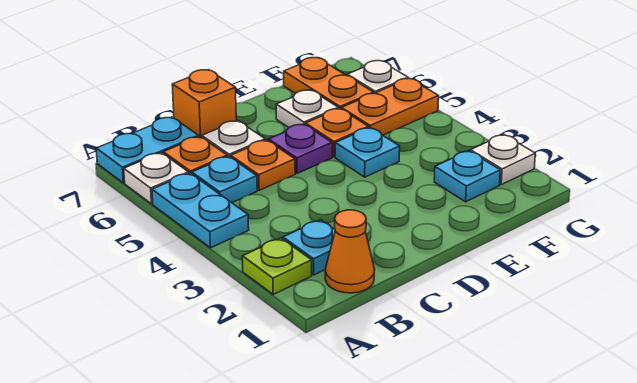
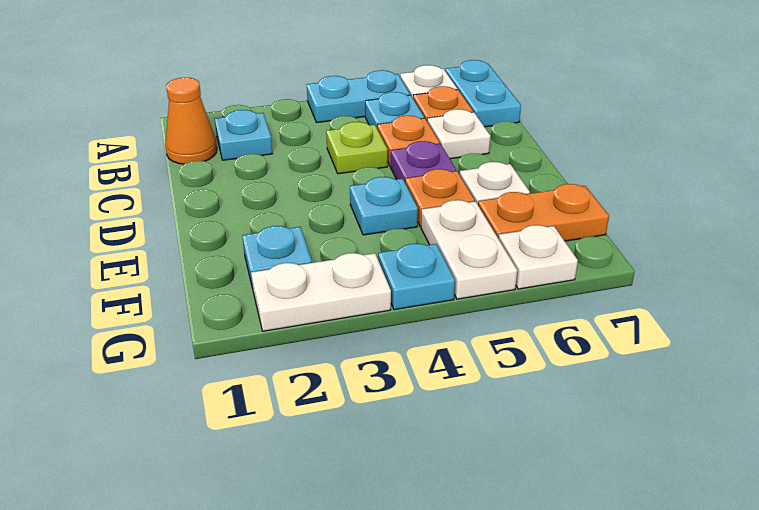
lime plate A2 level 1 -> lime plate C4 level 1
orange brick C7 level 1 -> none
orange plate F5:G5 level 1 -> white plate F5:G5 level 1
white plate G2 level 1 -> white plate G2:G3 level 1
none -> cyan plate G4 level 1

